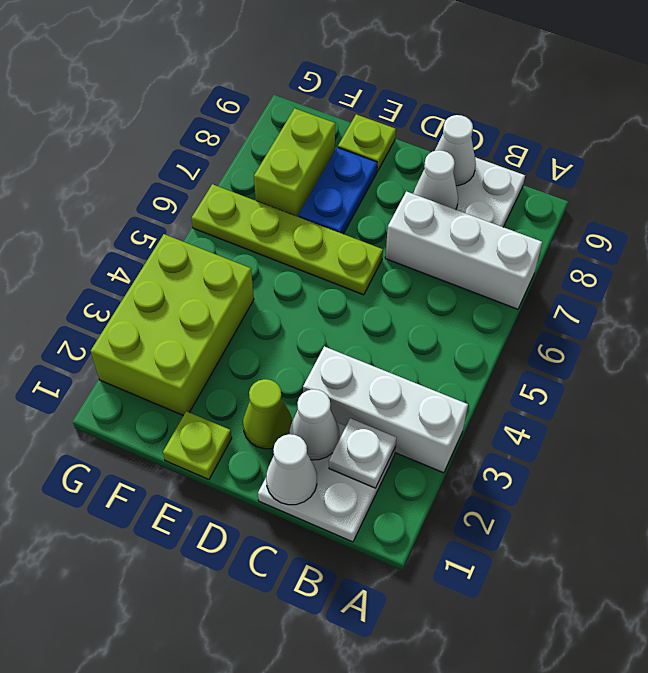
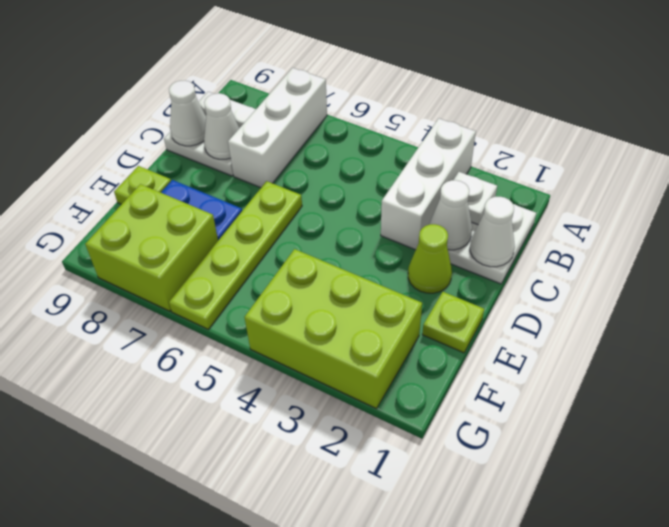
lime brick F7:F8 level 1 -> lime brick F7:G8 level 1

